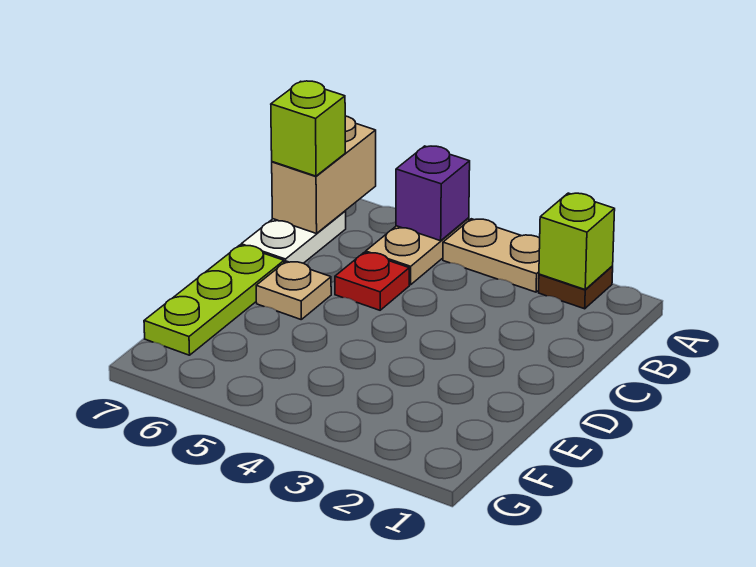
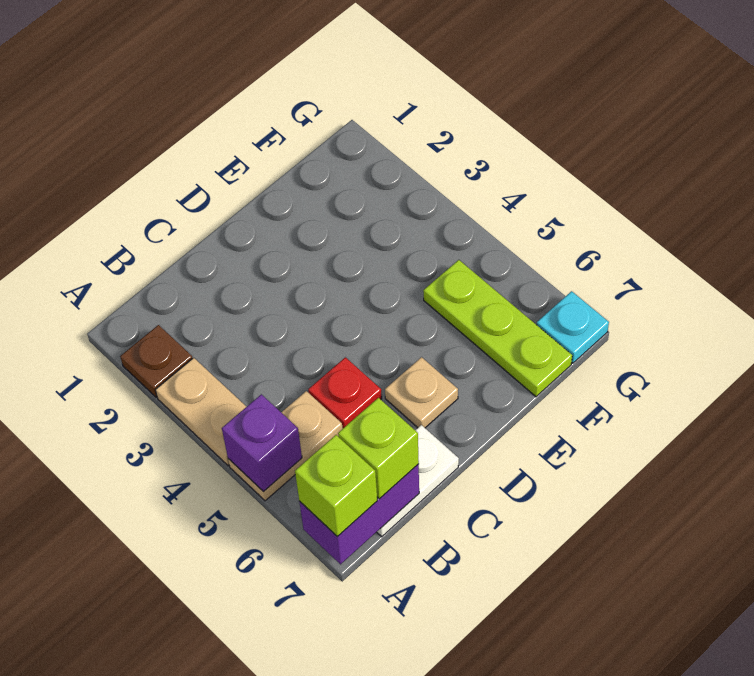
lime brick A2 level 2 -> lime brick A7 level 3
tan brick A7:B7 level 2 -> purple brick A7:B7 level 2
lime plate D7:F7 level 1 -> lime plate F5:F7 level 1
none -> cyan plate G7 level 1

